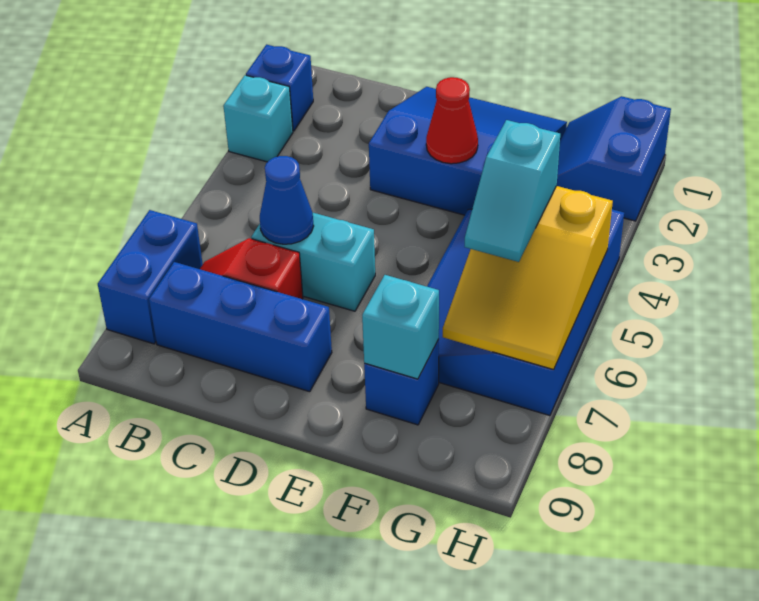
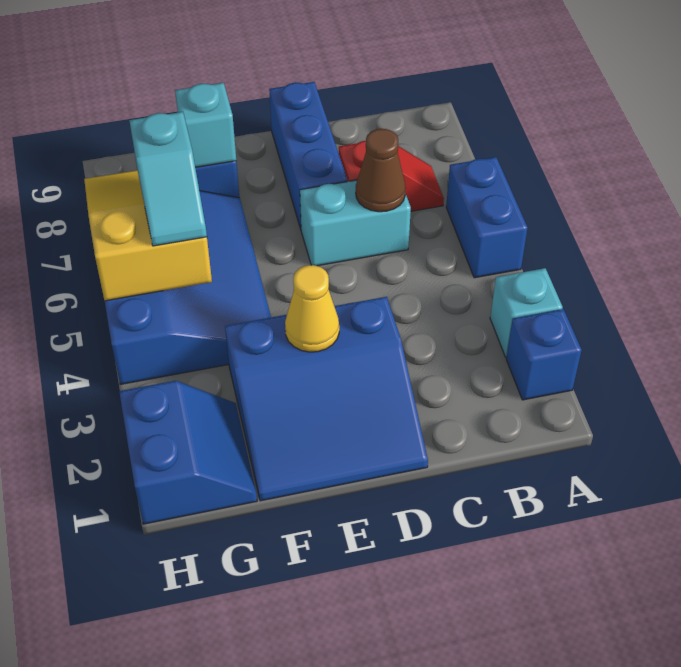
blue brick A7:A8 level 1 -> blue brick A5:A6 level 1
blue brick B8:D8 level 1 -> blue brick D7:D9 level 1
blue cone C6 level 2 -> brown cone C6 level 2
red cone E3 level 2 -> yellow cone E3 level 2
cyan slope G5:G6 level 3 top 5 -> cyan slope G5:G6 level 3 top 6

